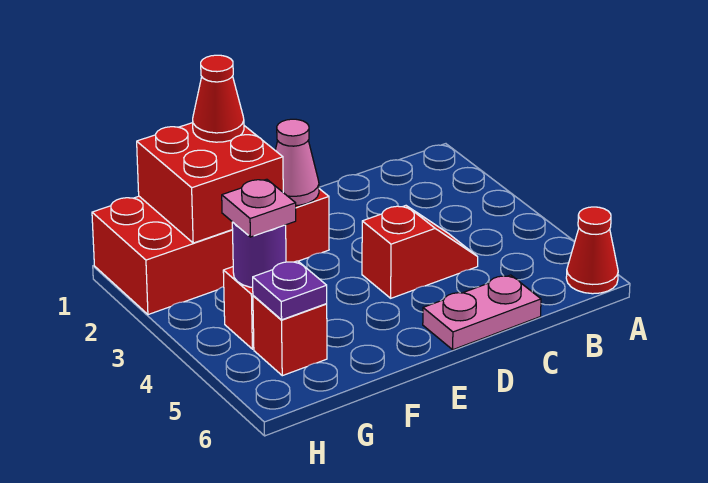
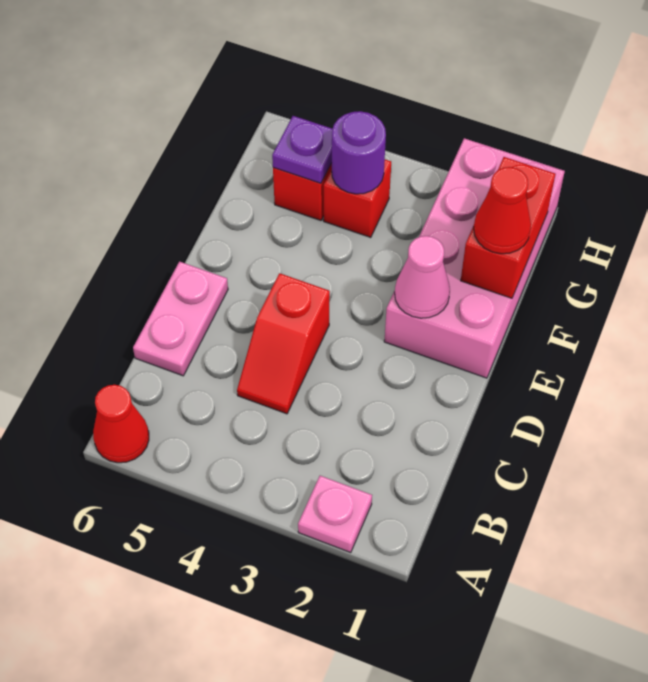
red brick E1:H2 level 1 -> pink brick E1:H2 level 1
red brick F1:G2 level 2 -> red brick F1:G1 level 2
pink plate G4 level 3 -> pink plate A2 level 1

